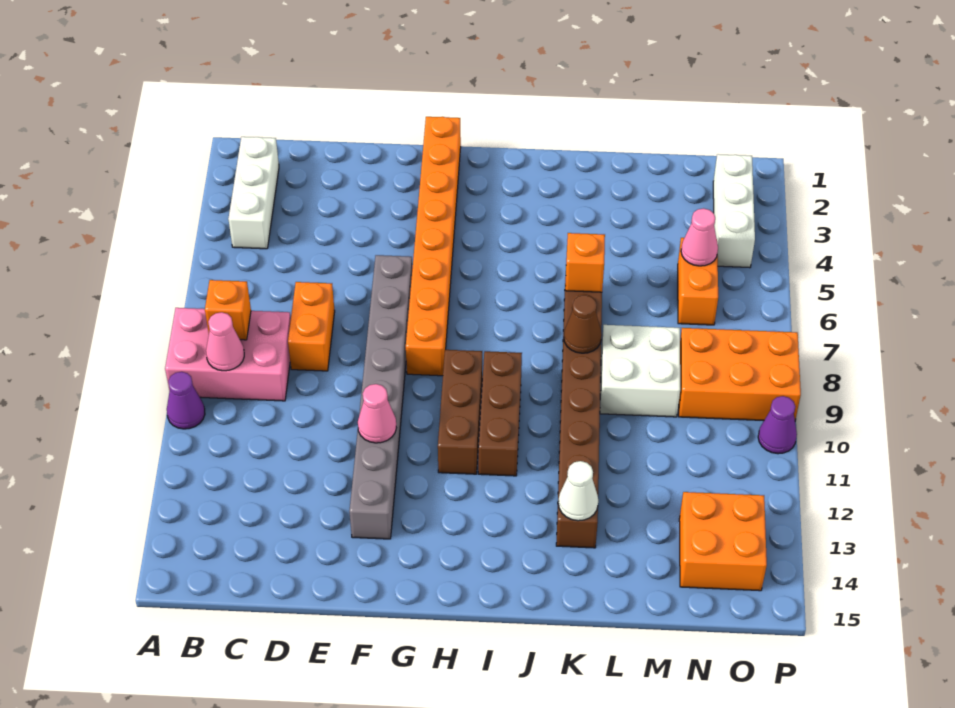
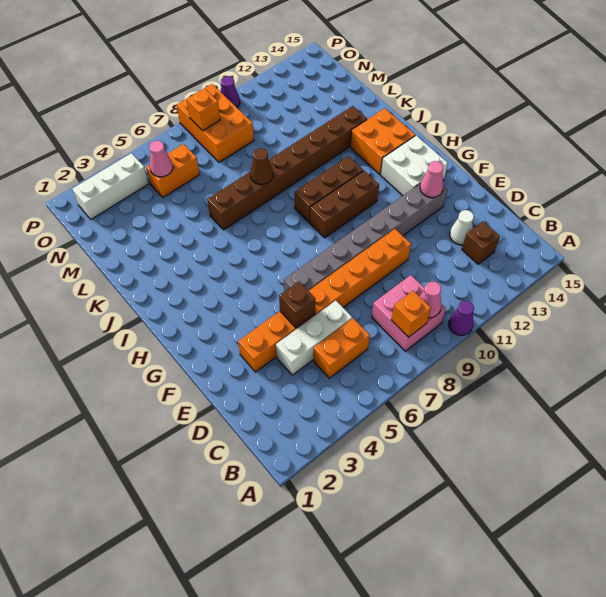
pink brick A8:C9 level 1 -> pink brick B8:C9 level 1
white brick B2:B4 level 1 -> white brick D4:D6 level 1
none -> brown brick C13 level 1
orange brick D7:D8 level 1 -> orange brick C5:C6 level 1
none -> brown brick E5 level 2
pink cone F11 level 2 -> pink cone F13 level 2
orange brick G1:G8 level 1 -> orange brick E3:E10 level 1
orange brick K6 level 2 -> orange brick O8 level 2
white cone K13 level 2 -> white cone D13 level 1
white brick L8:M9 level 1 -> white brick G13:H14 level 1
orange brick N13:O14 level 1 -> orange brick I13:J14 level 1

